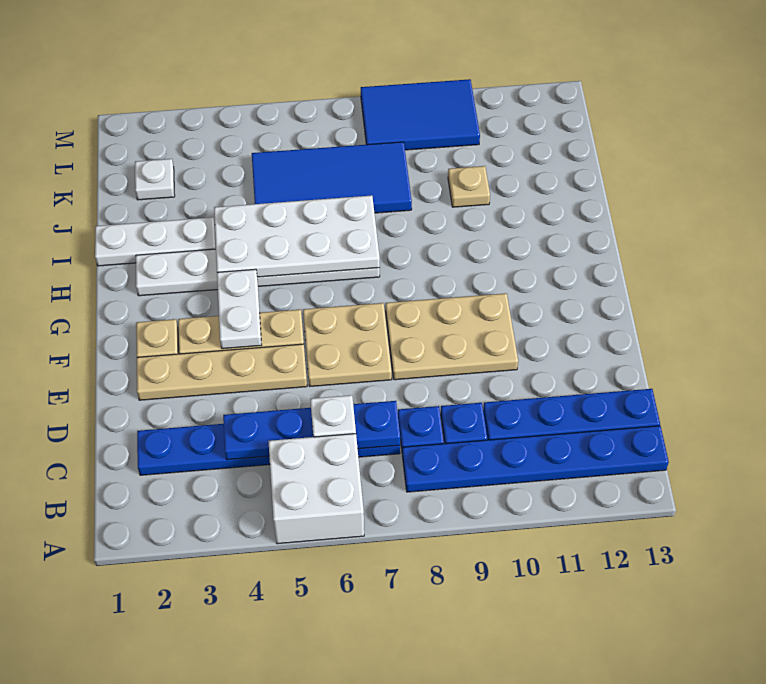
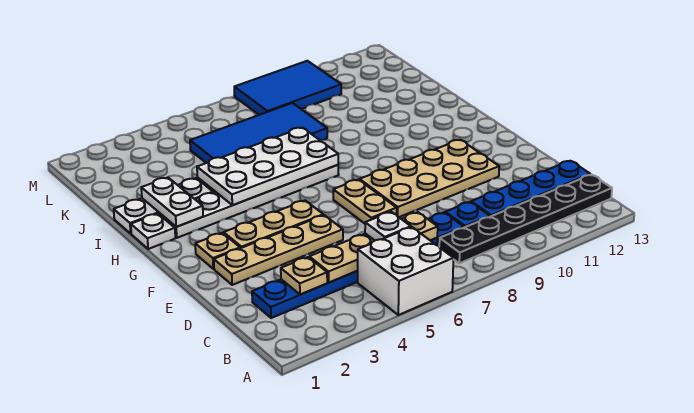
blue plate B8:B13 level 1 -> black plate B8:B13 level 1
blue plate C4:C7 level 2 -> tan plate C4:C7 level 2
tan plate E6:F7 level 1 -> tan plate E7:F7 level 1
tan plate E8:F10 level 1 -> tan plate E8:F11 level 1
white plate F4:G4 level 2 -> white plate H2:I2 level 2
tan plate J10 level 1 -> tan plate C3 level 2
white plate K2 level 1 -> white plate H1 level 1

